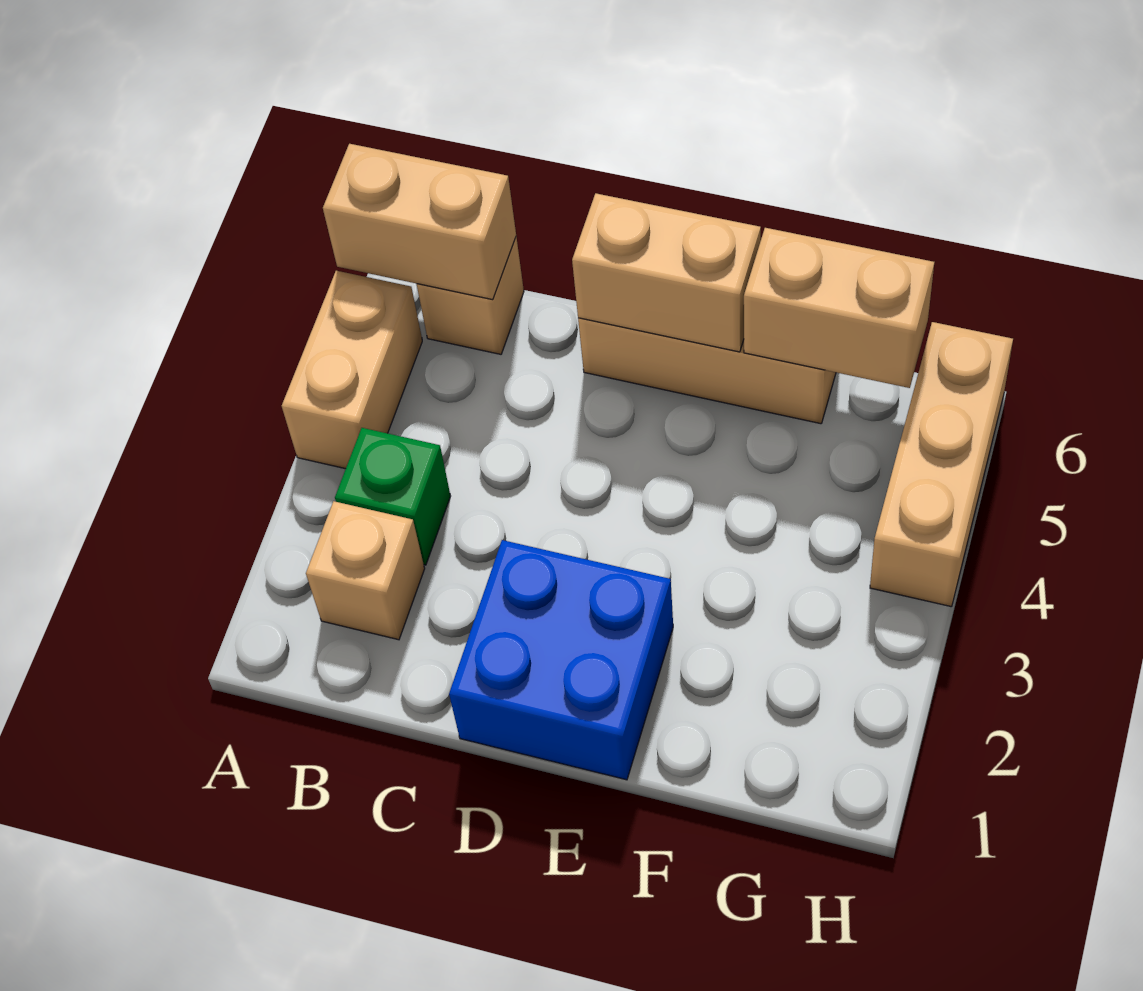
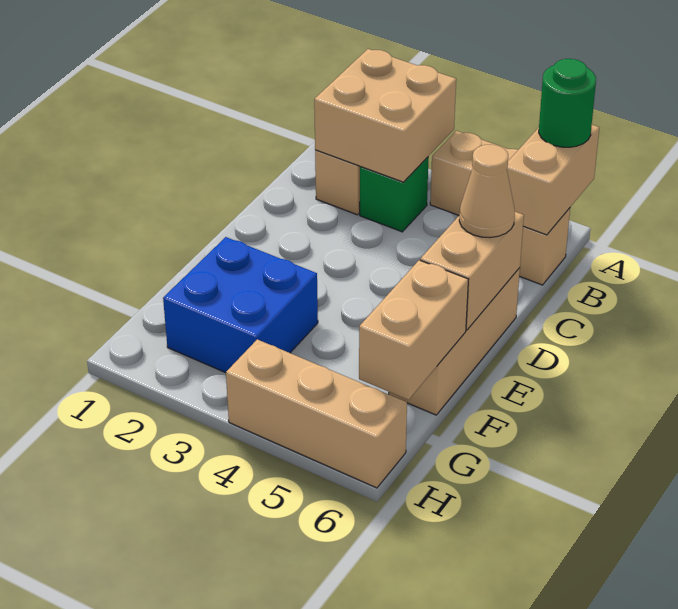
none -> tan brick A2:B3 level 2
none -> green round brick A6 level 3
blue brick D1:E2 level 1 -> blue brick F2:G3 level 1
none -> tan cone D6 level 3

